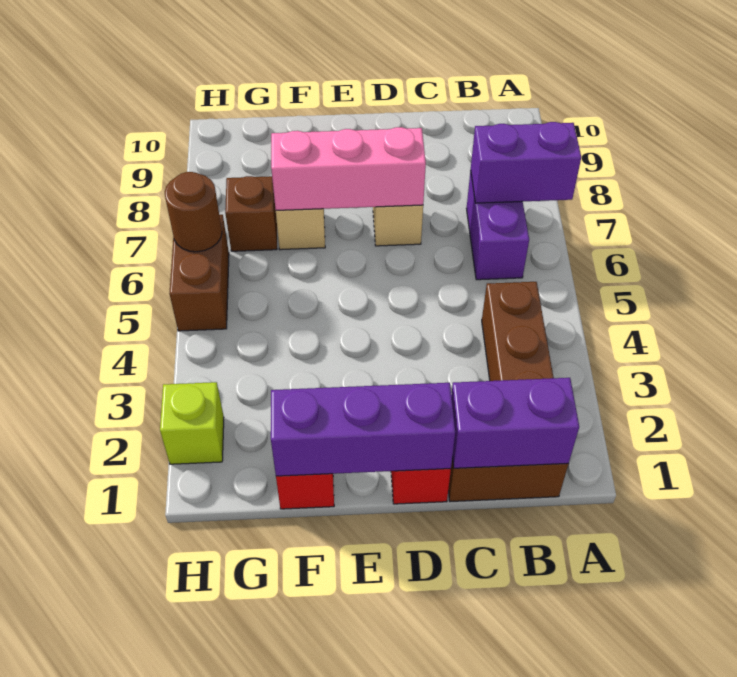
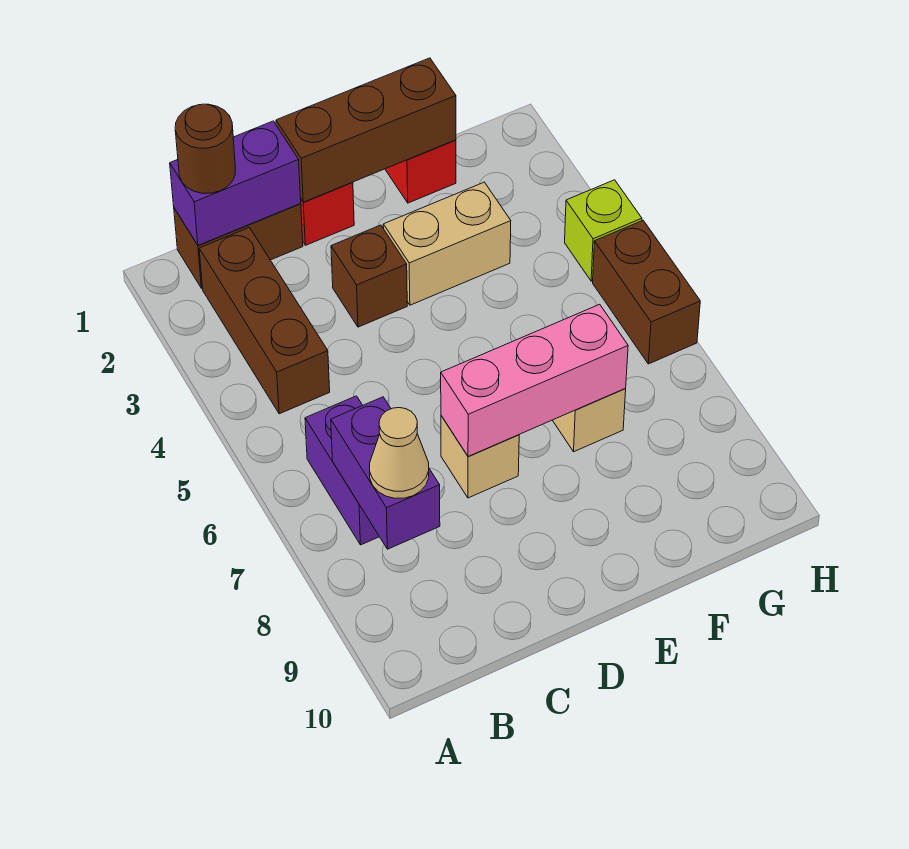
purple brick A7:B7 level 2 -> purple brick B7:B8 level 2
none -> tan cone B8 level 3
purple brick D1:F1 level 2 -> brown brick D1:F1 level 2
none -> tan brick E3:F3 level 1
brown brick G7 level 1 -> brown brick D3 level 1
lime brick H2 level 1 -> lime brick H4 level 1
brown round brick H6 level 2 -> brown round brick B1 level 3

